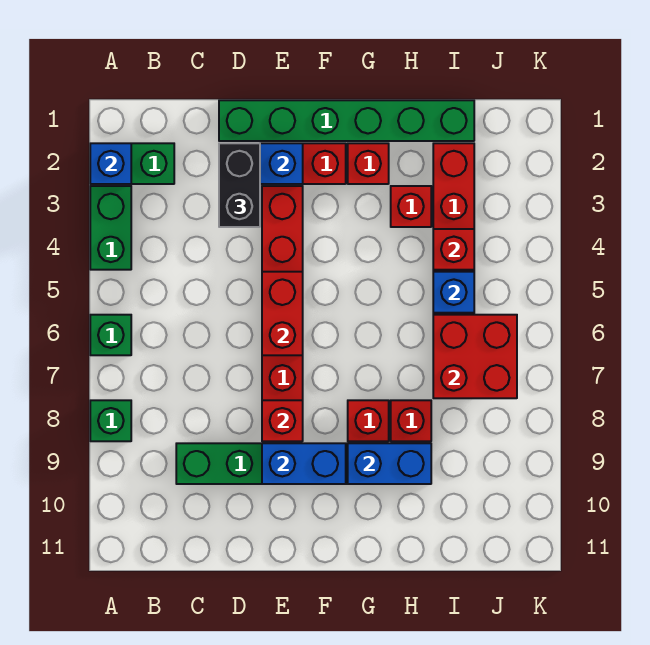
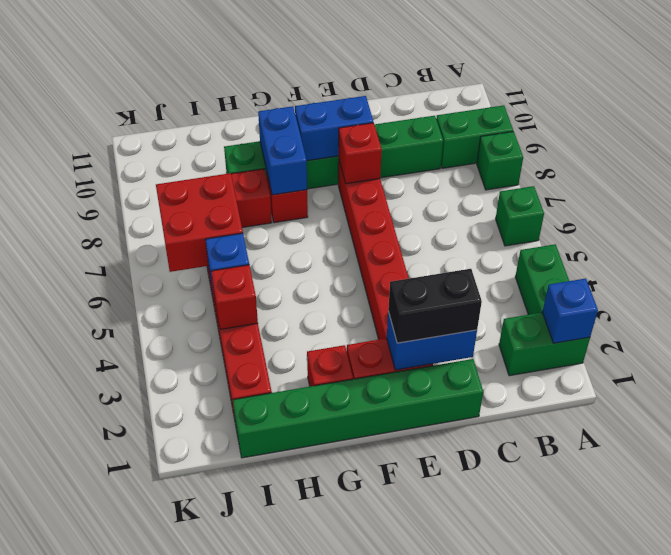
none -> green brick A9:B9 level 1
black brick D2:D3 level 3 -> black brick D2:E2 level 3
red brick E5:E6 level 2 -> none
blue brick G9:H9 level 2 -> blue brick G8:G9 level 2
red brick H3 level 1 -> none

